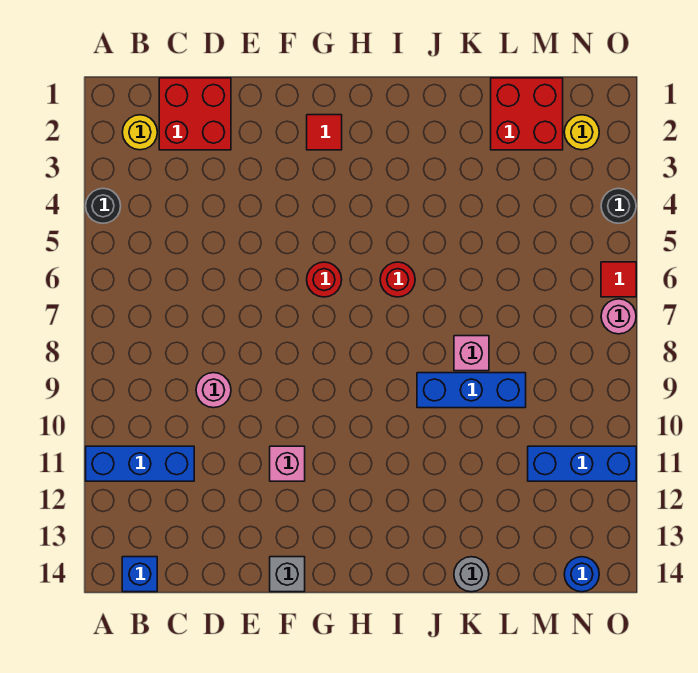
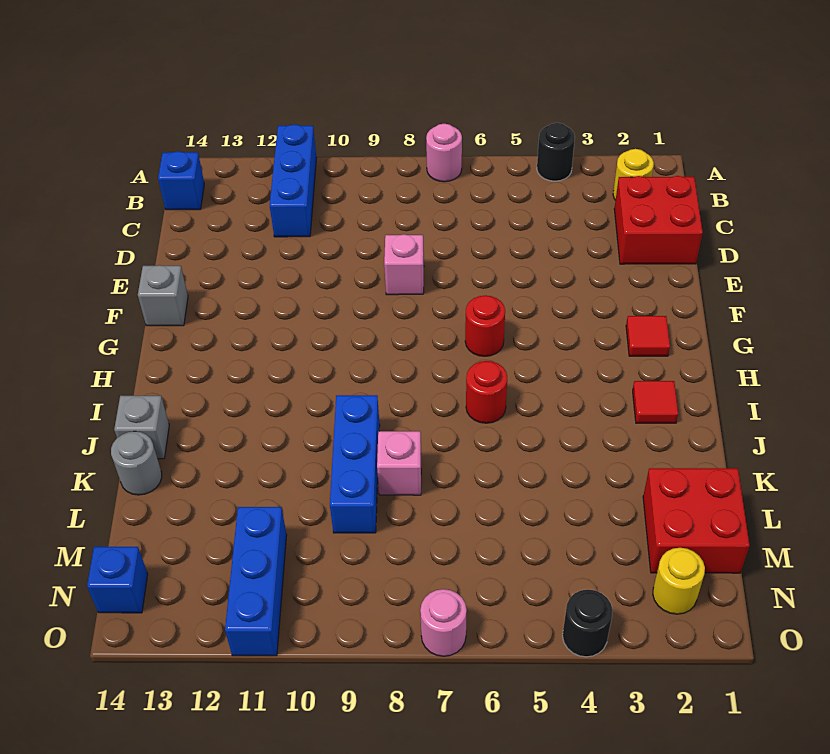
pink round brick D9 level 1 -> pink round brick A7 level 1
pink brick F11 level 1 -> pink brick E8 level 1
none -> grey brick J14 level 1
blue round brick N14 level 1 -> blue brick N14 level 1
red tile O6 level 1 -> red tile I2 level 1

